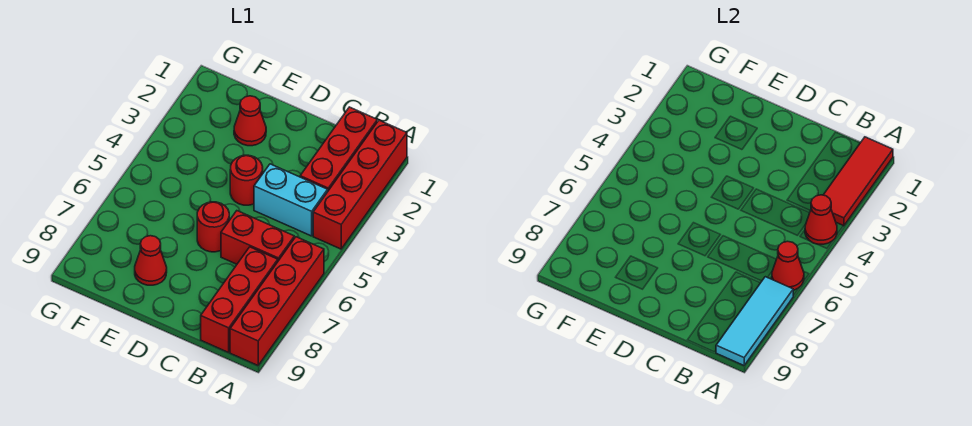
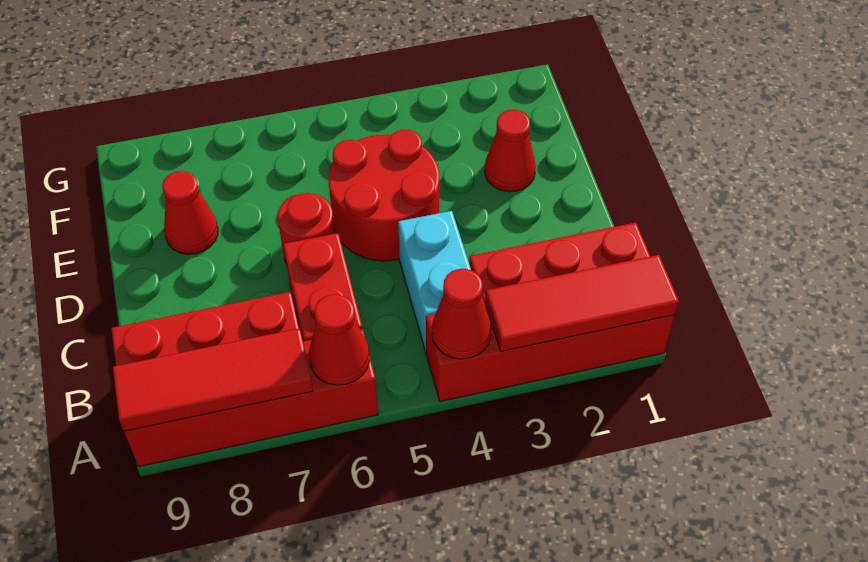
cyan tile A7:A9 level 2 -> red tile A7:A9 level 2
red round brick D4 level 1 -> red round brick D4:E5 level 1

